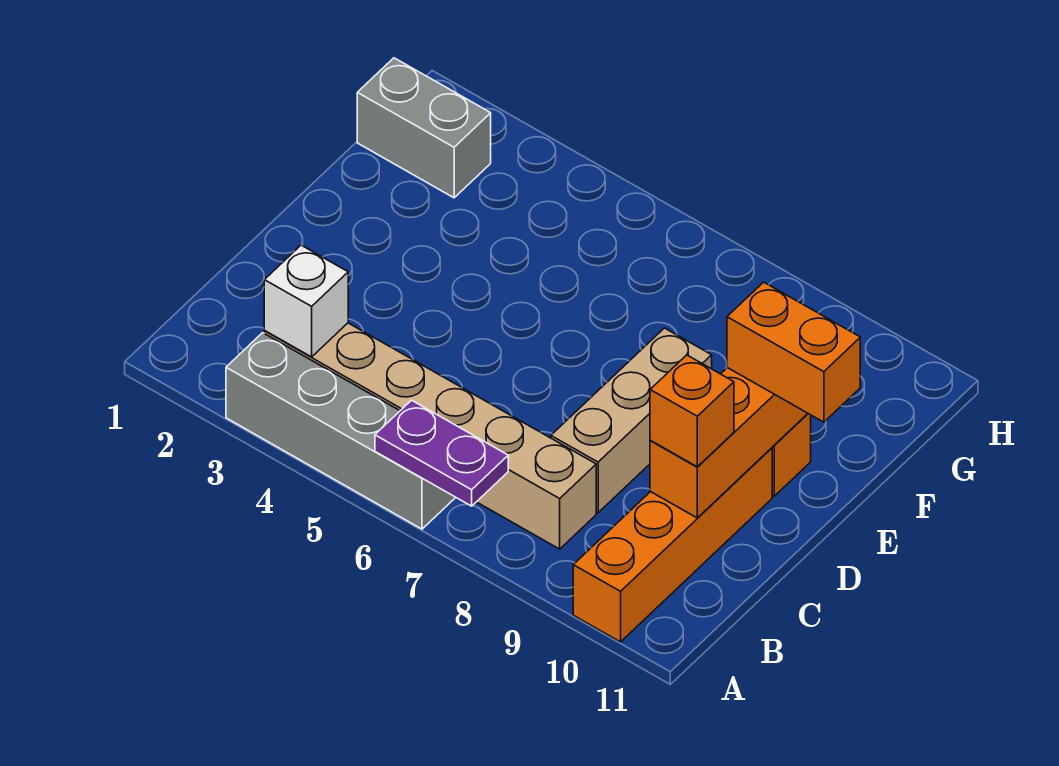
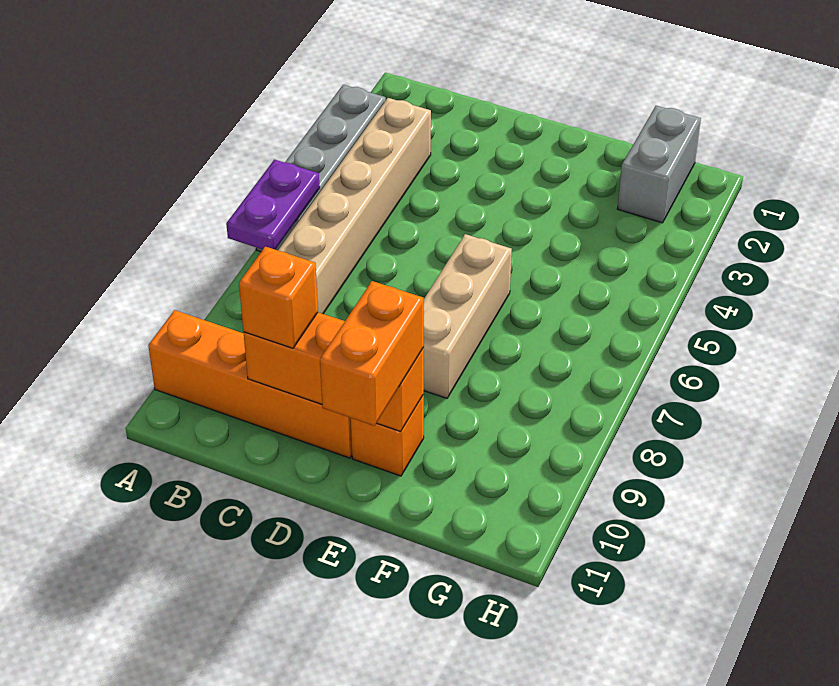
white brick B3 level 2 -> none
tan brick C8:E8 level 1 -> tan brick E6:E8 level 1

